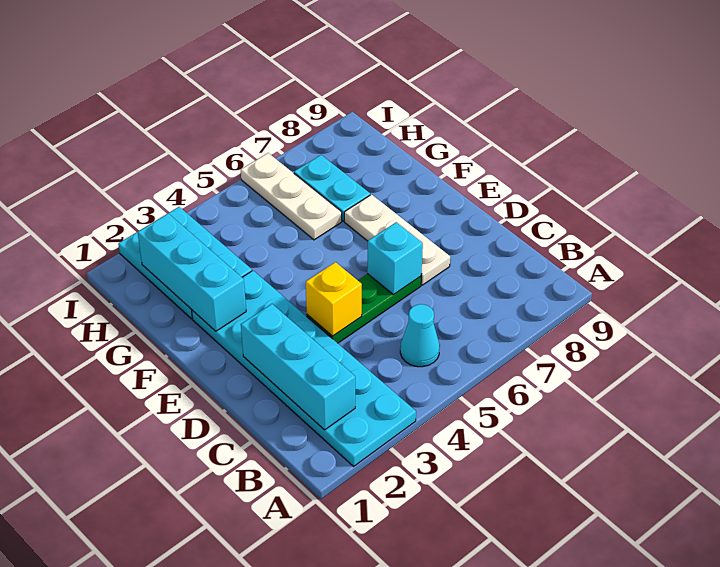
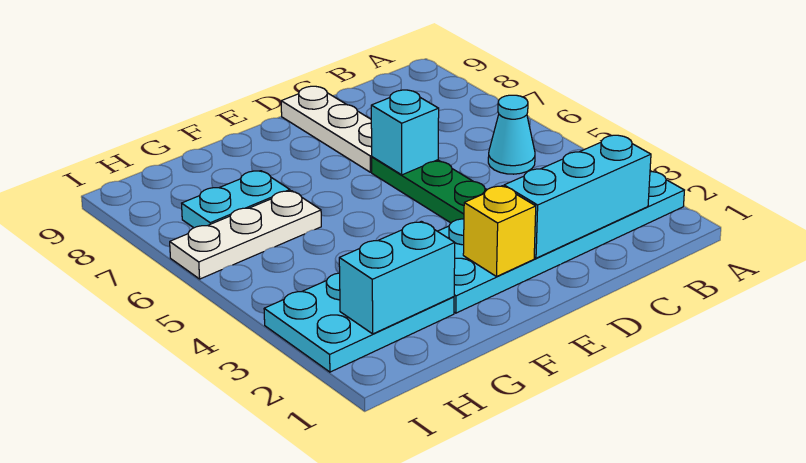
yellow brick D4 level 2 -> yellow brick E2 level 2
white plate D7:F7 level 1 -> white plate D7:D9 level 1
cyan brick F2:H2 level 2 -> cyan brick G2:H2 level 2

